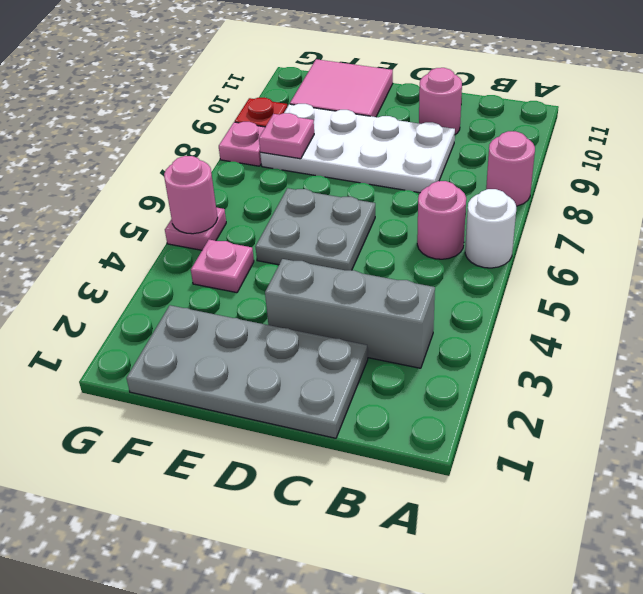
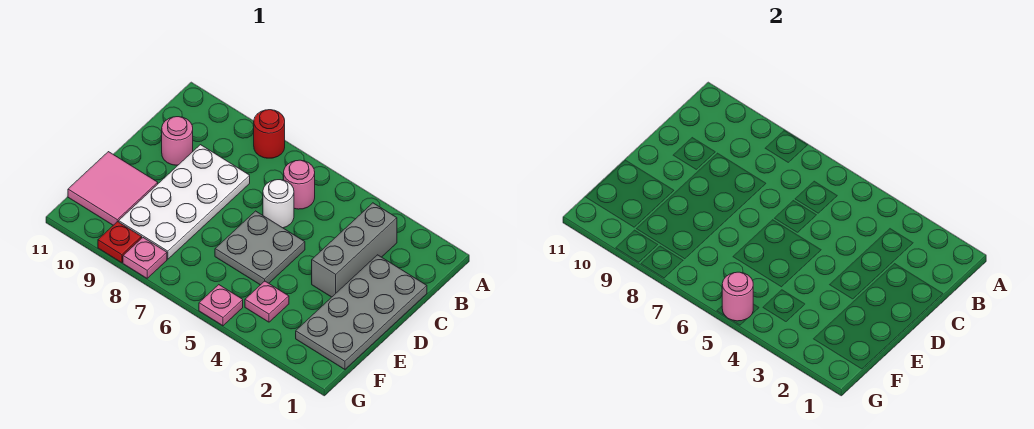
white round brick A6 level 1 -> white round brick C6 level 1
pink round brick A8 level 1 -> red round brick A8 level 1
pink plate F8 level 2 -> none

